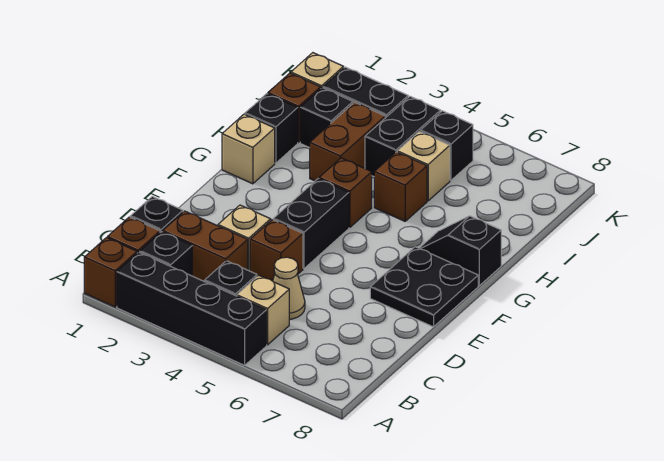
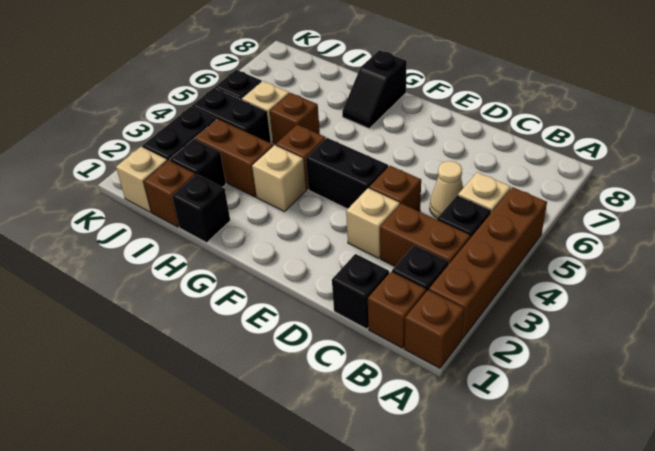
black brick A2:A5 level 1 -> brown brick A2:A5 level 1
brown brick C2:C3 level 1 -> brown brick B3:C3 level 1
black plate E7:F8 level 1 -> none
tan brick G1 level 1 -> tan brick G3 level 1

